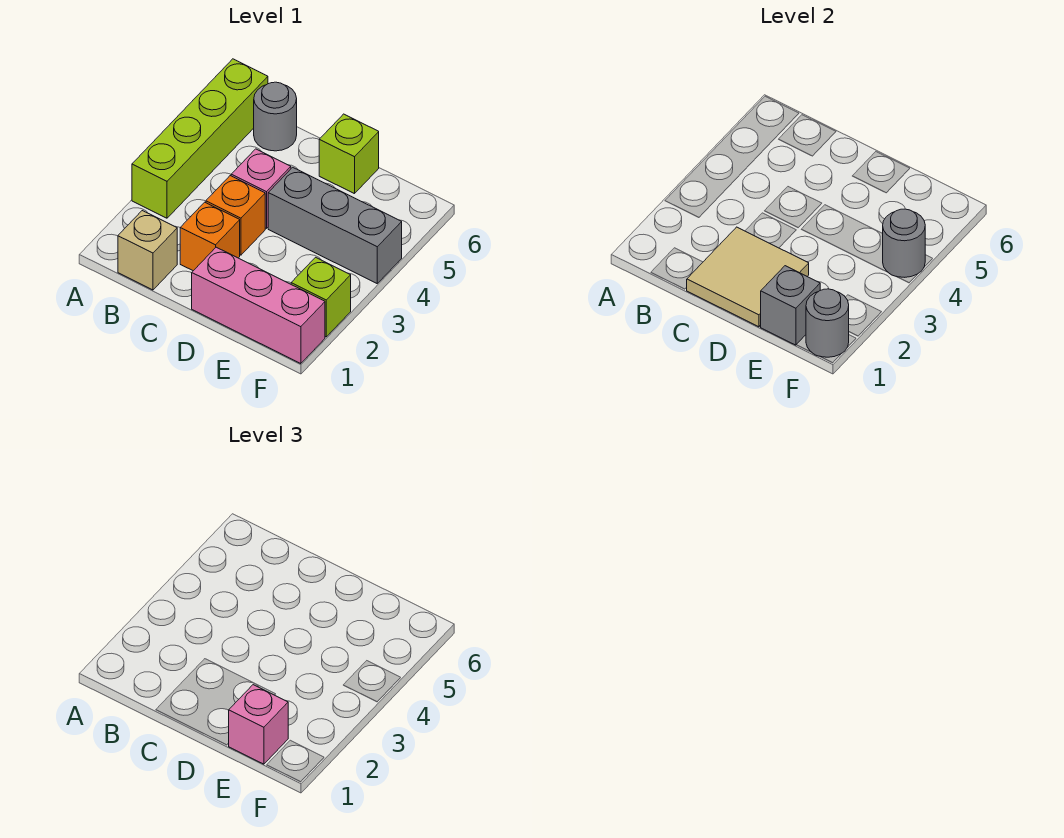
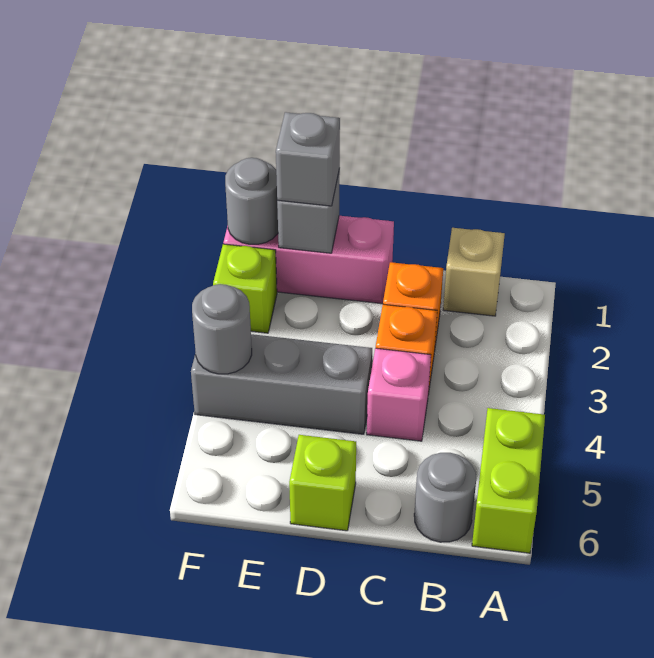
lime brick A3:A6 level 1 -> lime brick A5:A6 level 1
tan tile C1:D2 level 2 -> none
pink brick E1 level 3 -> grey brick E1 level 3

